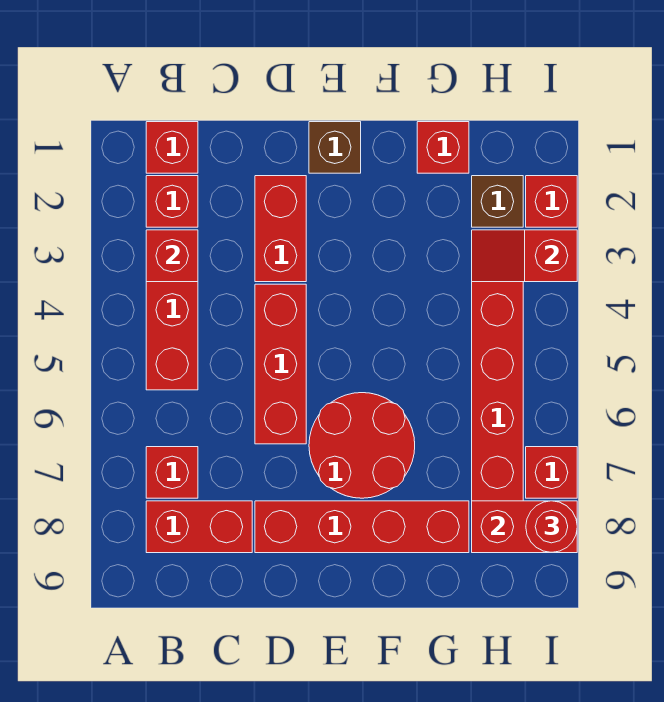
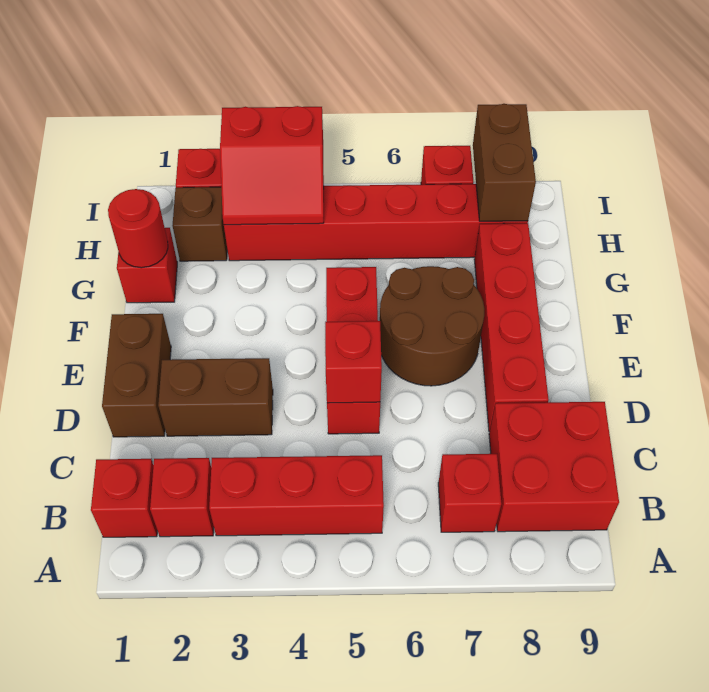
red brick B3 level 2 -> red brick D5 level 2
red brick B8:C8 level 1 -> red brick B8:C9 level 1
red brick D2:D3 level 1 -> brown brick D2:D3 level 1
red brick D4:D6 level 1 -> red brick D5:F5 level 1
brown brick E1 level 1 -> brown brick D1:E1 level 1
red round brick E6:F7 level 1 -> brown round brick E6:F7 level 1
red slope H3:I3 level 2 top I -> red slope H3:I4 level 2 top I
red brick H8:I8 level 2 -> brown brick H8:I8 level 2
red round brick I8 level 3 -> red round brick G1 level 2

